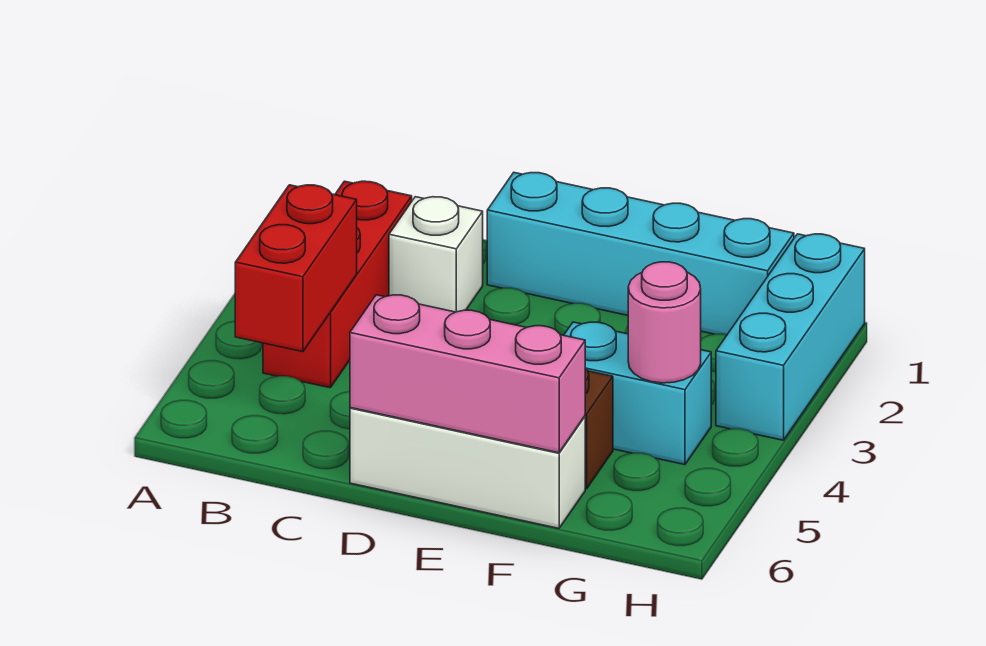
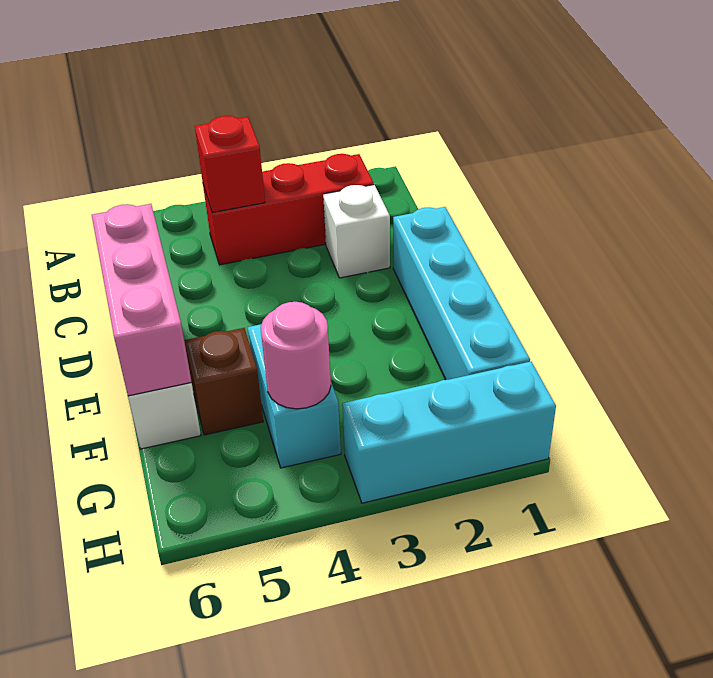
red brick B4:B5 level 2 -> red brick B4 level 2

